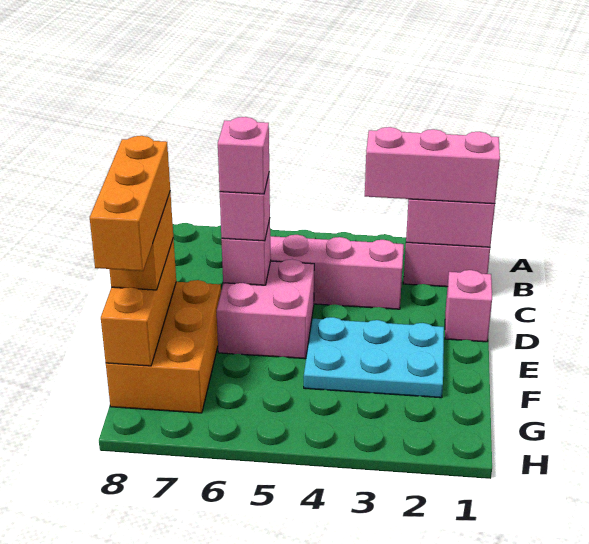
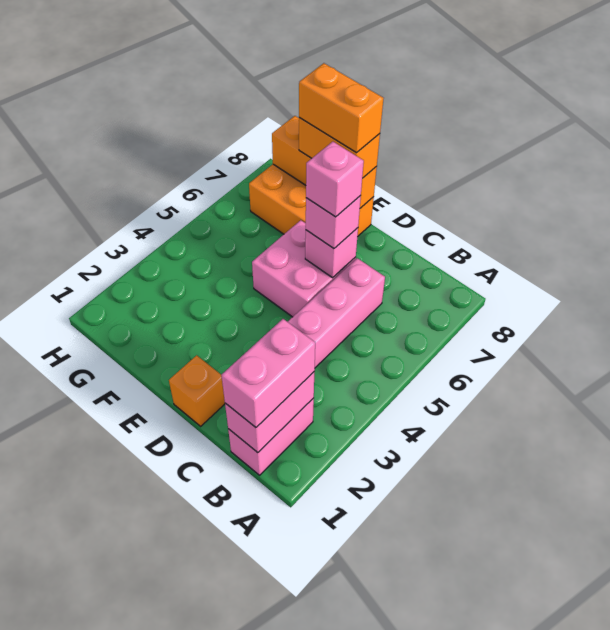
pink brick B1:B3 level 3 -> pink brick B1:B2 level 3
pink brick D1 level 1 -> orange brick D1 level 1
cyan plate E2:F4 level 1 -> none
orange brick E8:G8 level 4 -> orange brick E8:F8 level 4

